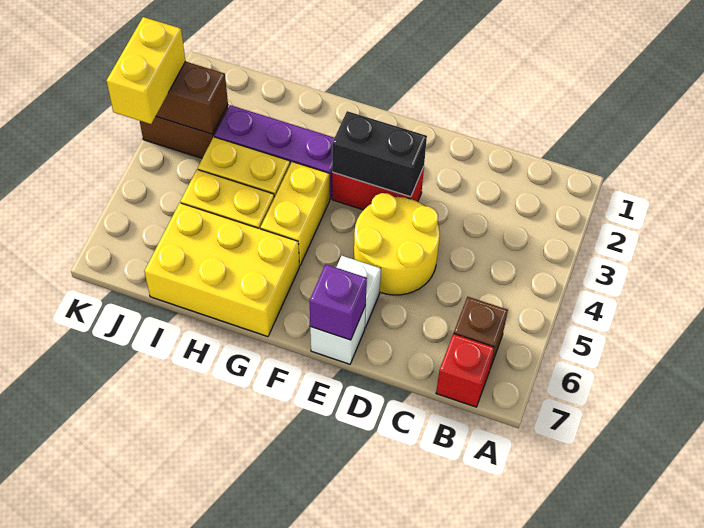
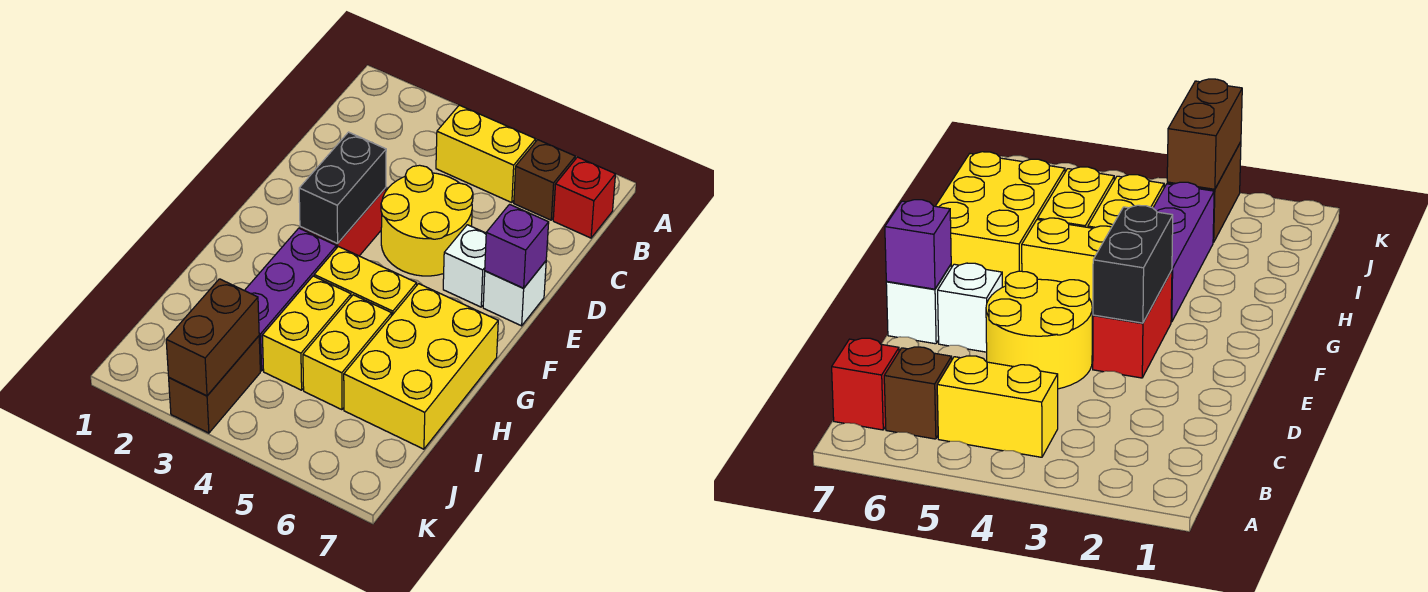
yellow brick K3:K4 level 3 -> yellow brick B4:B5 level 1

